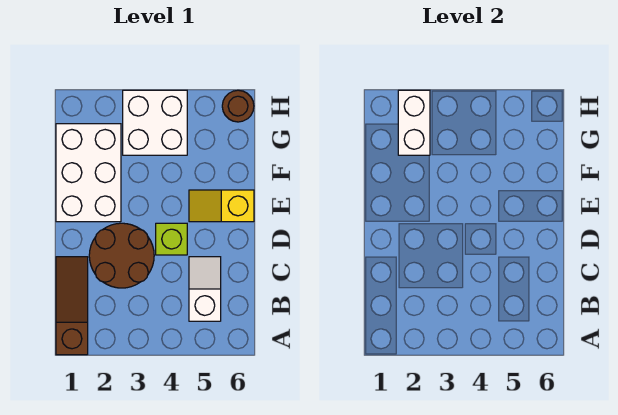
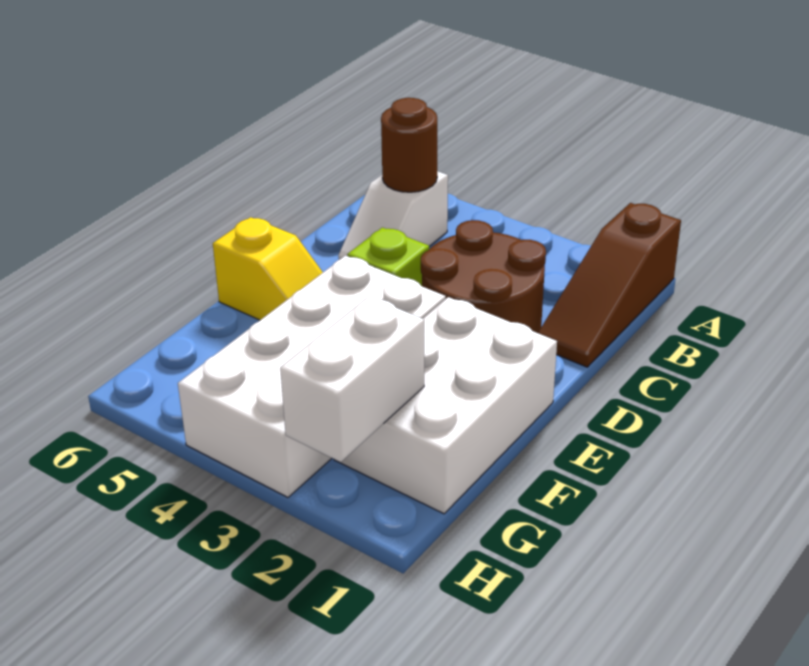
white brick G3:H4 level 1 -> white brick E3:H4 level 1
brown round brick H6 level 1 -> brown round brick B5 level 2

